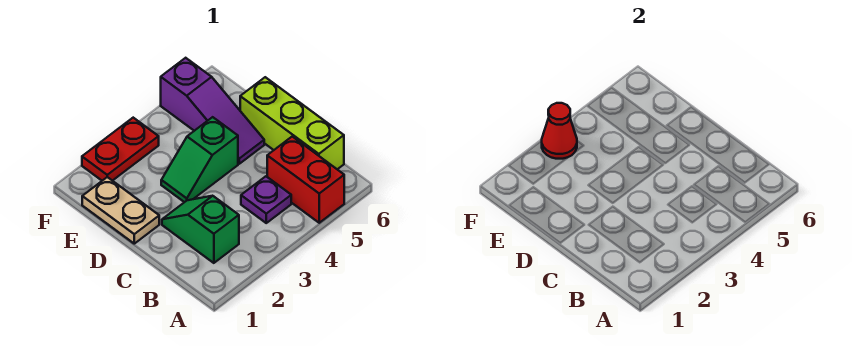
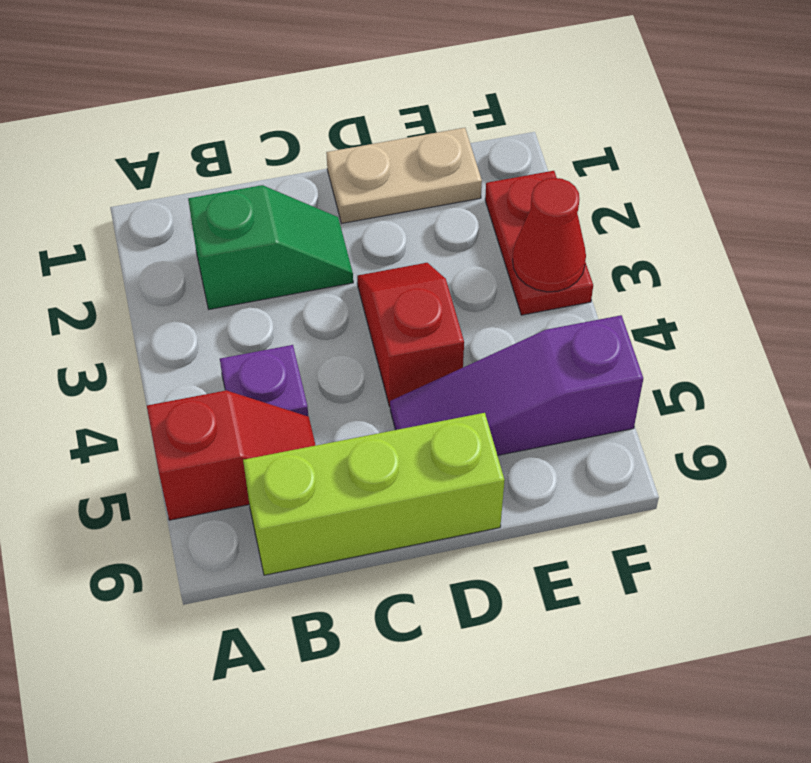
red brick A5:B5 level 1 -> red slope A5:B5 level 1 top A
green slope D3:D4 level 1 top 4 -> red slope D3:D4 level 1 top 4

